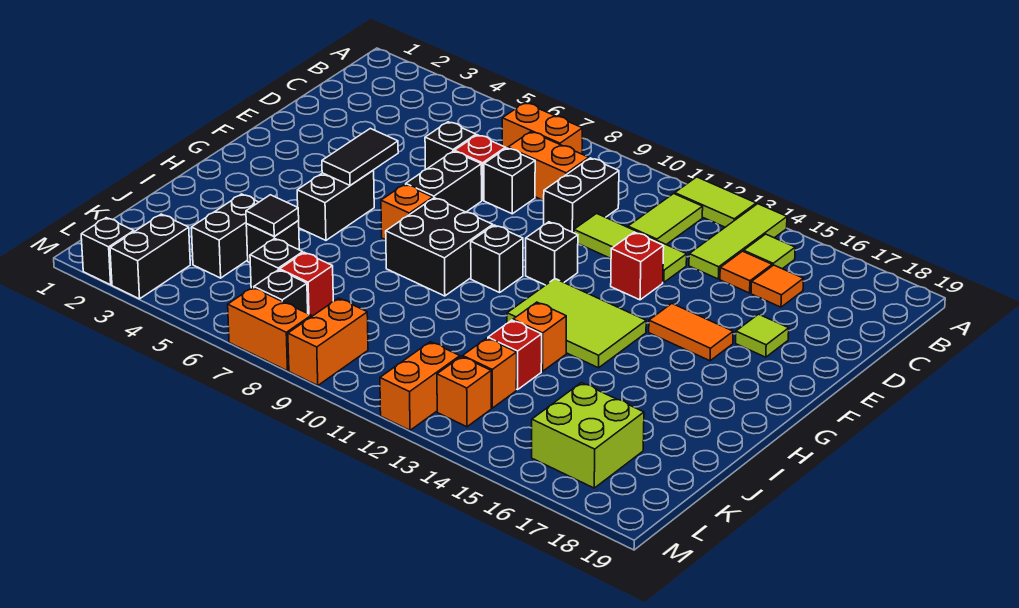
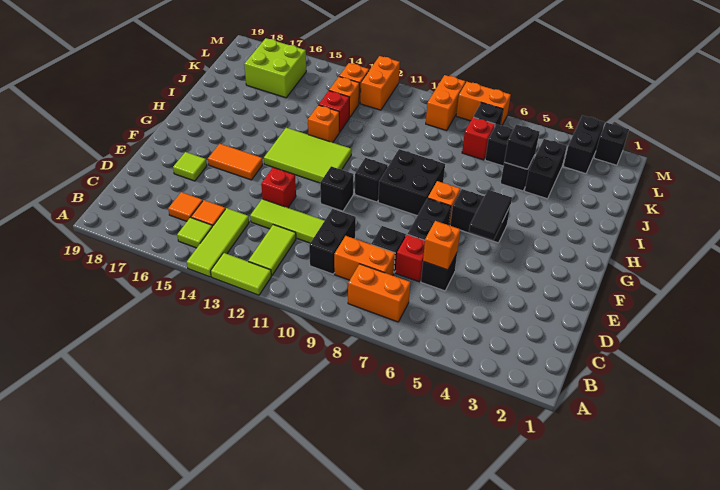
none -> orange brick D6 level 2
black brick G5:H5 level 1 -> black brick G5:G6 level 1
black tile J5 level 2 -> black brick J5 level 2

